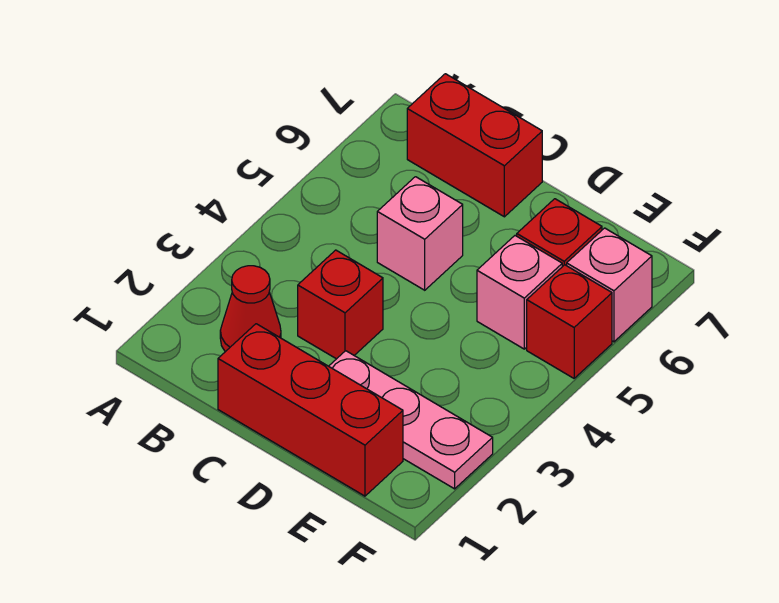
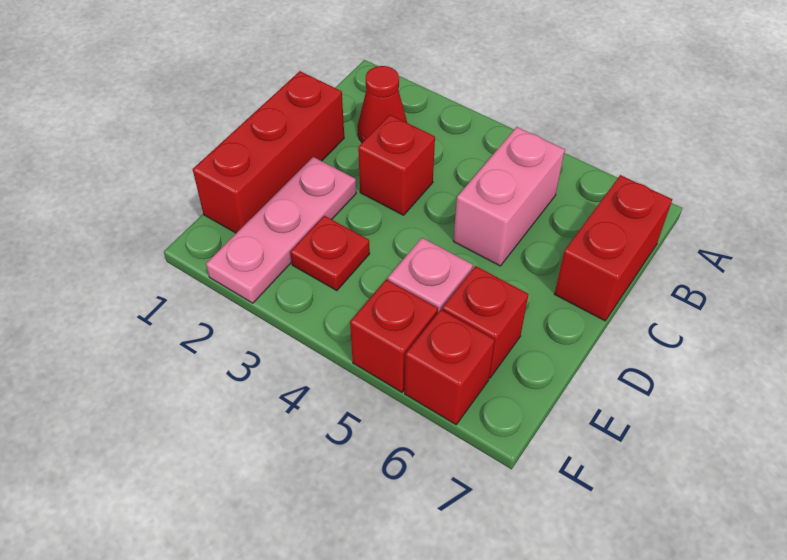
pink brick C5 level 1 -> pink brick B5:C5 level 1
none -> red plate E3 level 1
pink brick F6 level 1 -> red brick F6 level 1

